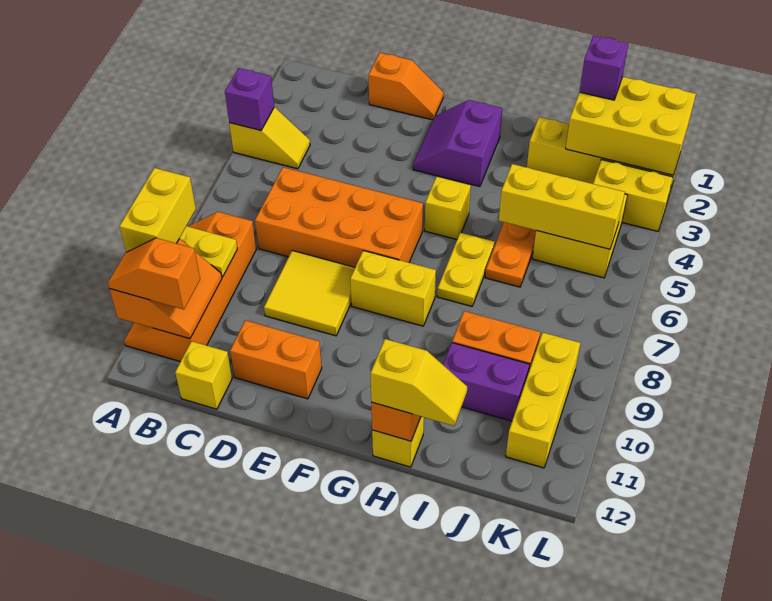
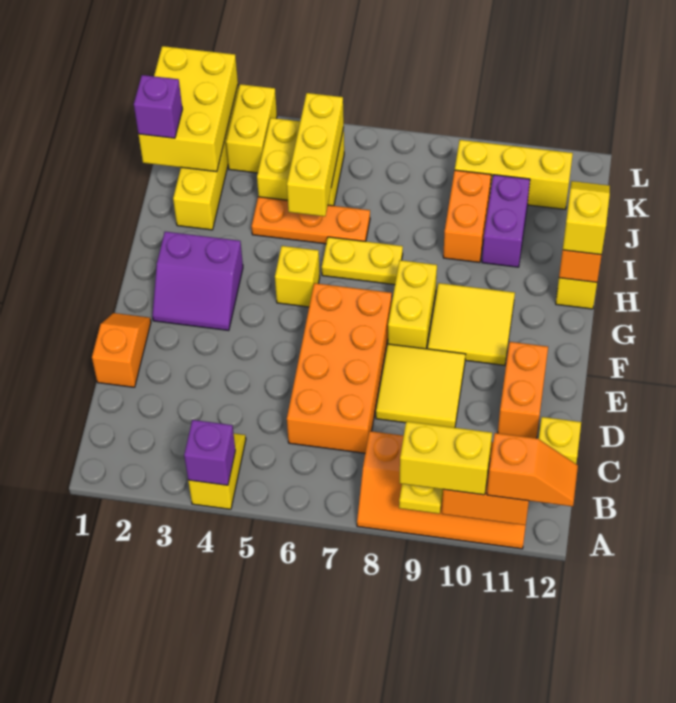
orange slope A11:B11 level 3 top B -> orange slope A11:A12 level 3 top 11
none -> yellow tile F9:G10 level 1

